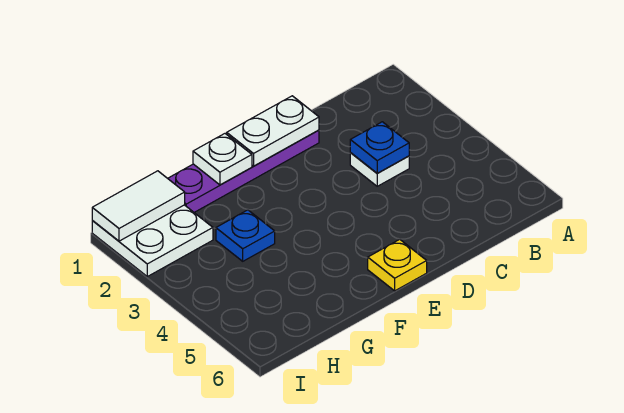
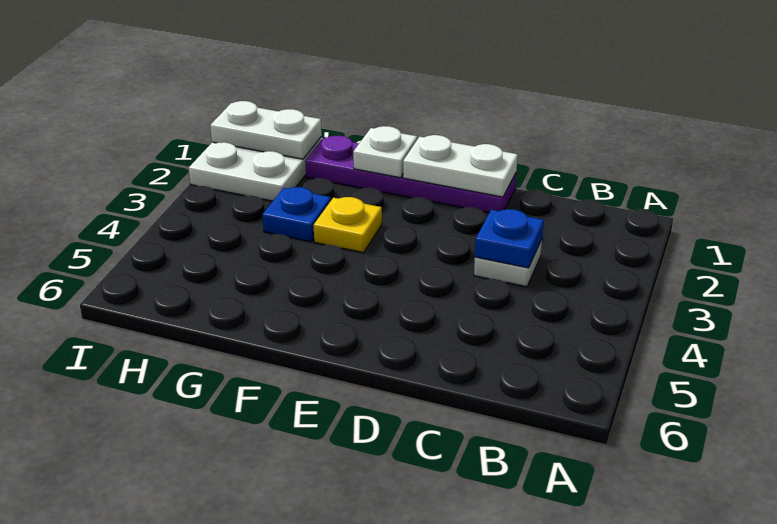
yellow plate E6 level 1 -> yellow plate F3 level 1
white tile H1:I1 level 2 -> white plate H1:I1 level 2

